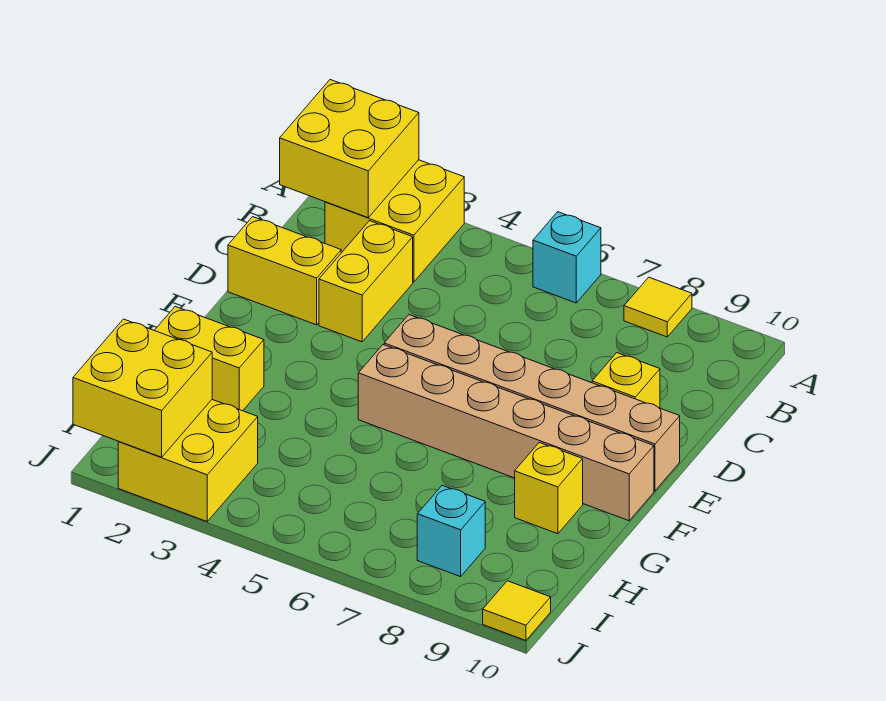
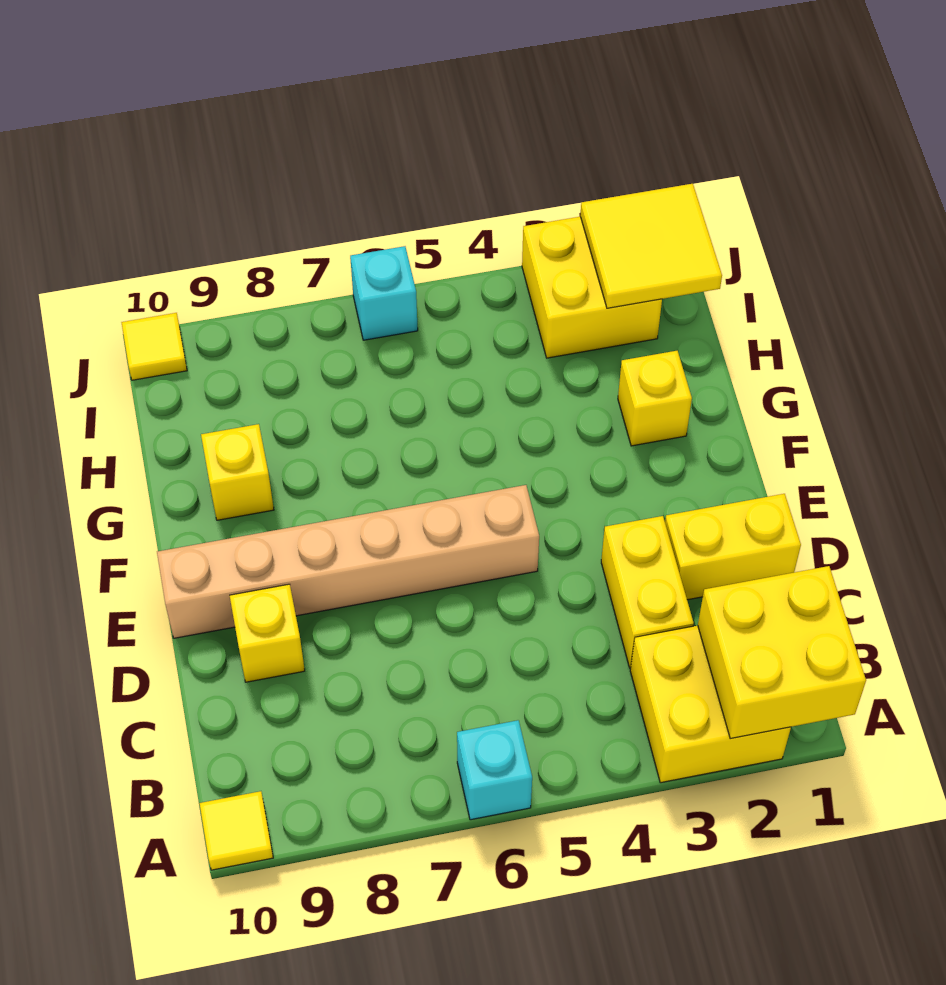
yellow tile A8 level 1 -> yellow tile A10 level 1
tan brick F5:F10 level 1 -> none
yellow brick G1:G2 level 1 -> yellow brick G2 level 1
yellow brick I1:J2 level 2 -> yellow tile I1:J2 level 2
cyan brick I8 level 1 -> cyan brick J6 level 1

